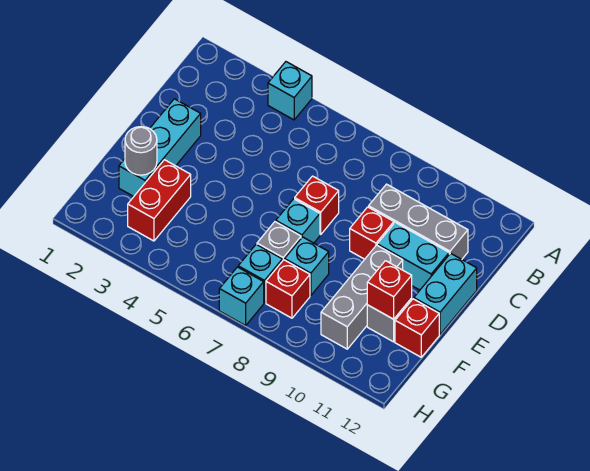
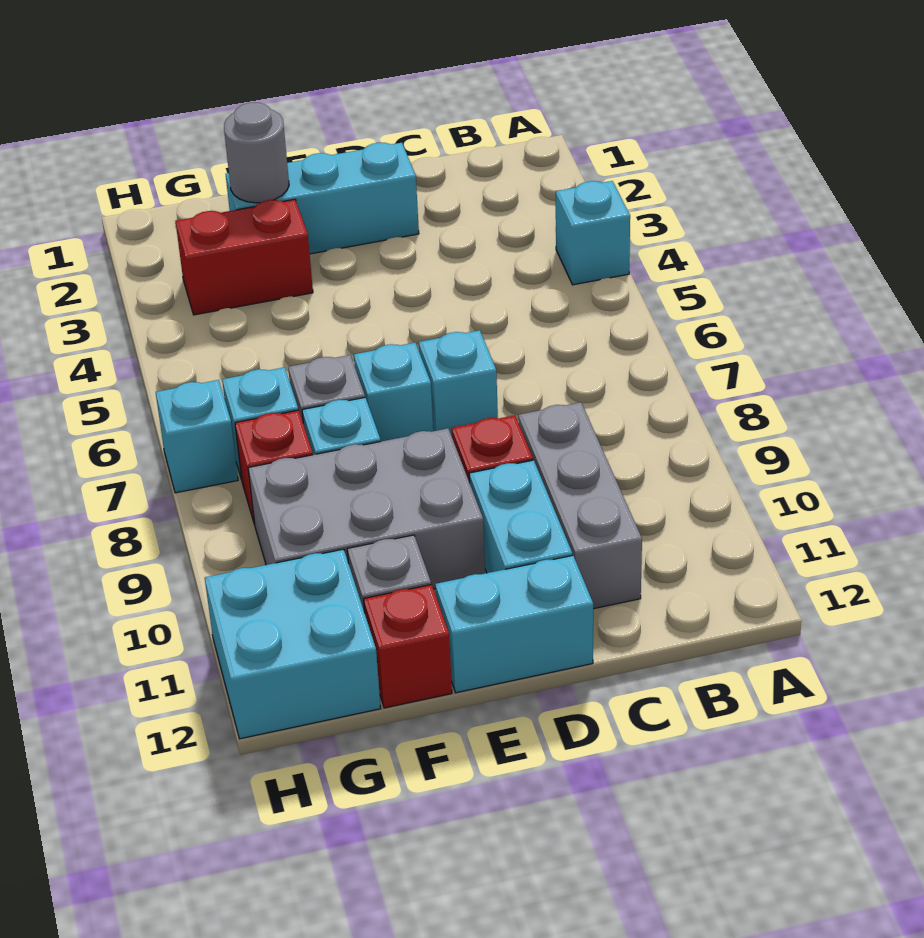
red brick D7 level 1 -> cyan brick D7 level 1
grey brick E10:G10 level 1 -> grey brick E9:G10 level 1
red brick F11 level 2 -> none
none -> cyan brick G11:H12 level 1

